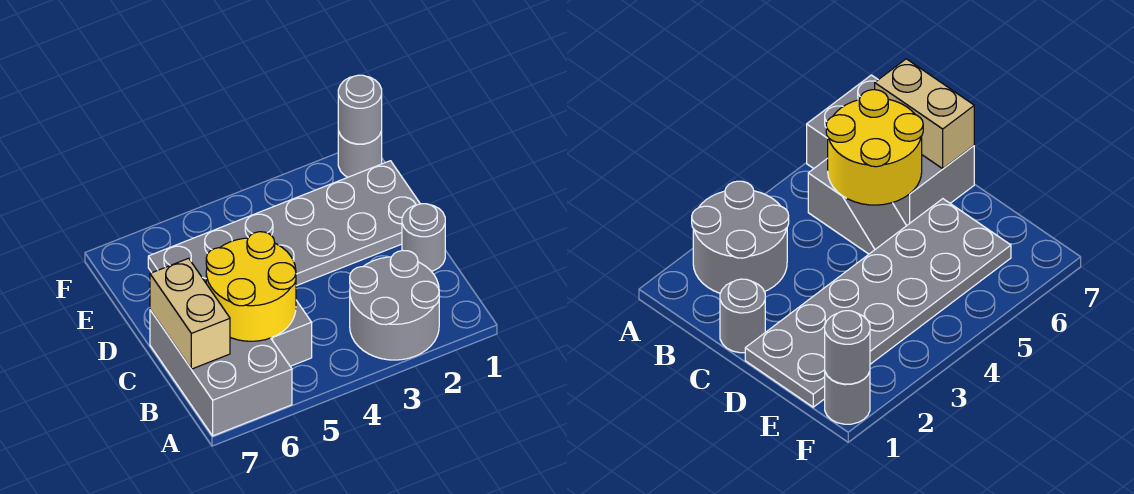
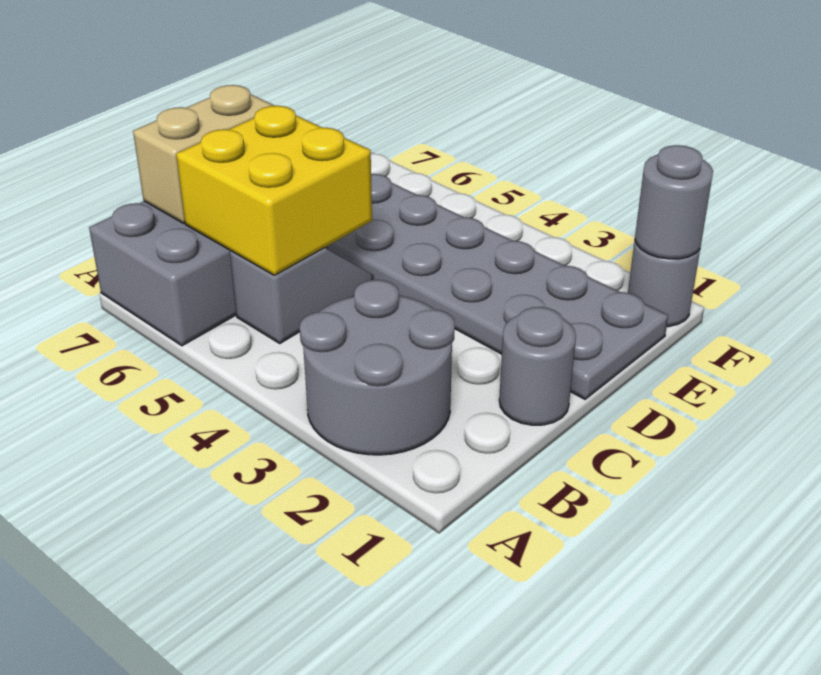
yellow round brick B5:C6 level 2 -> yellow brick B5:C6 level 2

